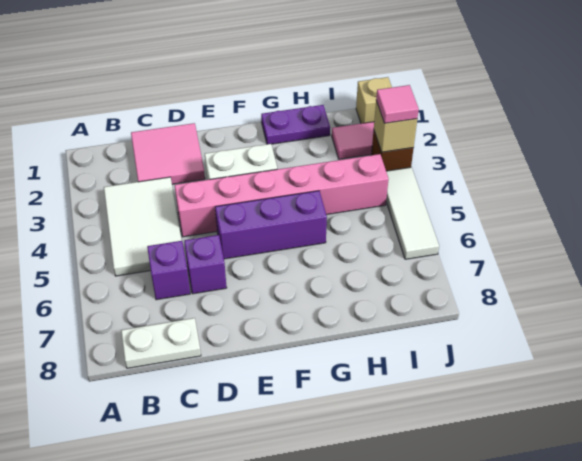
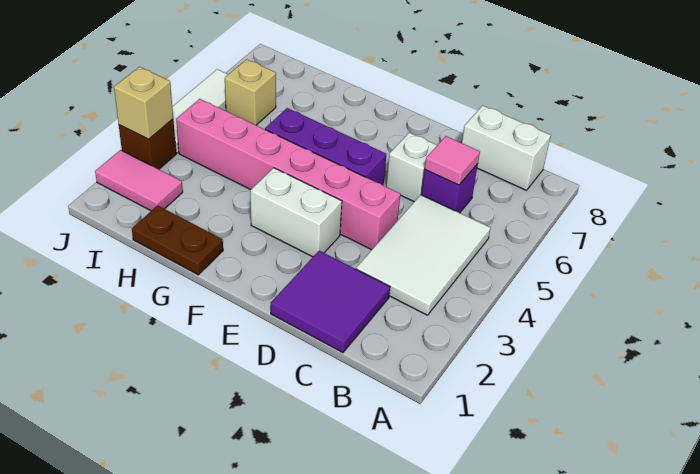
white plate B8:C8 level 1 -> white brick B8:C8 level 1
pink tile C1:D2 level 1 -> purple tile C1:D2 level 1
purple brick D6 level 1 -> white brick D6 level 1
purple plate G1:H1 level 1 -> brown plate G1:H1 level 1
tan brick J1 level 1 -> tan brick I6 level 1
pink tile J3 level 3 -> pink tile C6 level 2

